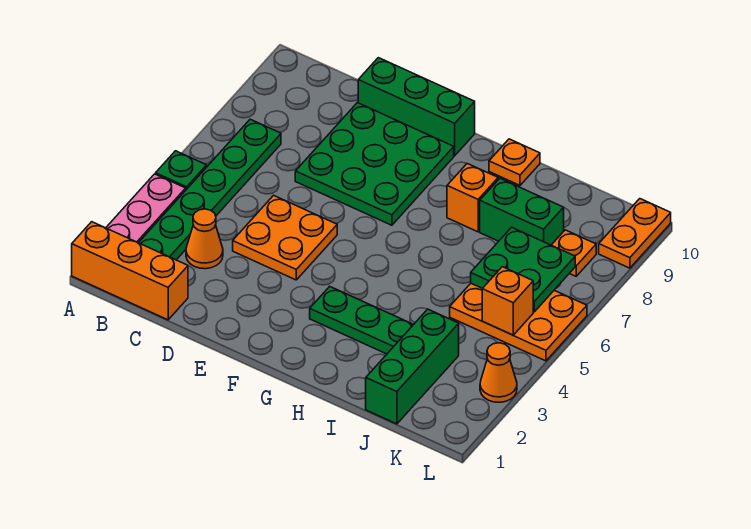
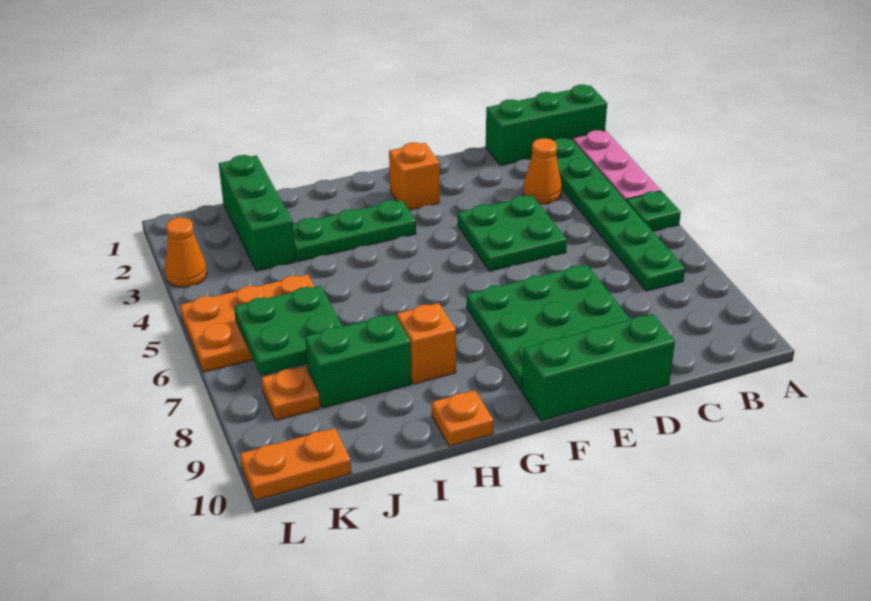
orange brick A1:C1 level 1 -> green brick A1:C1 level 1
orange plate D4:E5 level 1 -> green plate D4:E5 level 1
orange brick K5 level 2 -> orange brick F2 level 1
orange plate L9:L10 level 1 -> orange plate K10:L10 level 1

